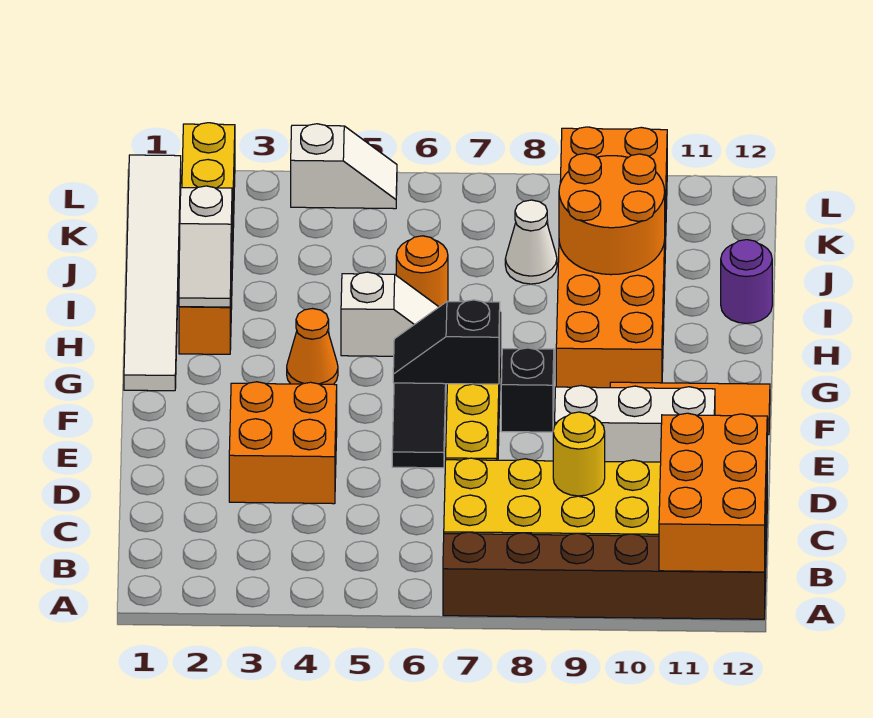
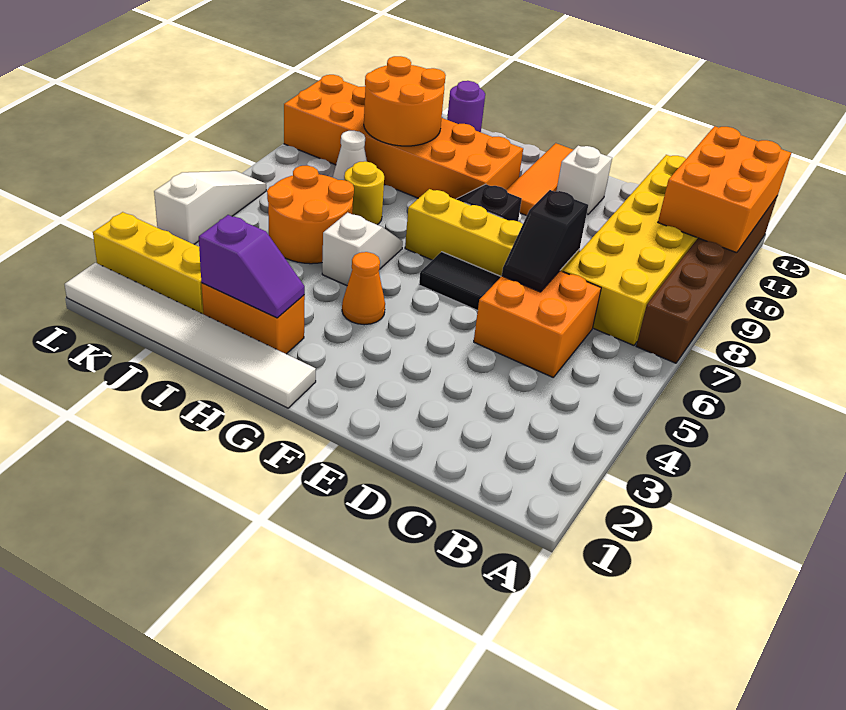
orange brick A11:C12 level 2 -> orange brick A10:B12 level 2
yellow round brick C9 level 2 -> yellow round brick I7 level 1
orange brick D3:E4 level 1 -> orange brick C5:D6 level 1
white brick E9:E11 level 1 -> white brick E11 level 1
black slope F6:F7 level 2 top 7 -> black slope D6:D7 level 2 top 7
white slope H2:I2 level 2 top I -> purple slope H2:I2 level 2 top I
orange round brick I6 level 1 -> orange round brick I5:J6 level 1
white slope L4:L5 level 1 top 4 -> white slope L4:L6 level 1 top 4

